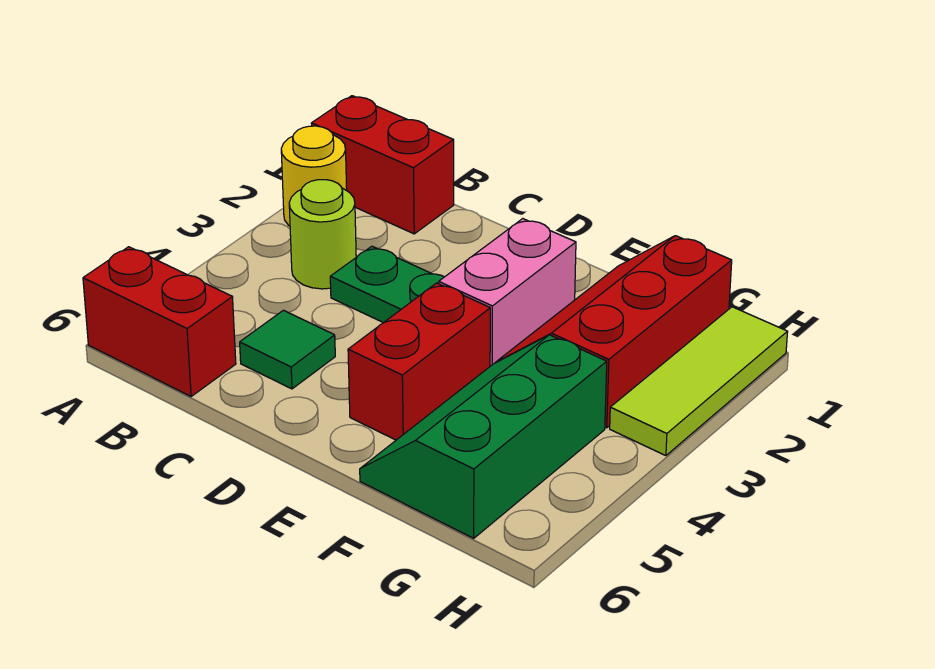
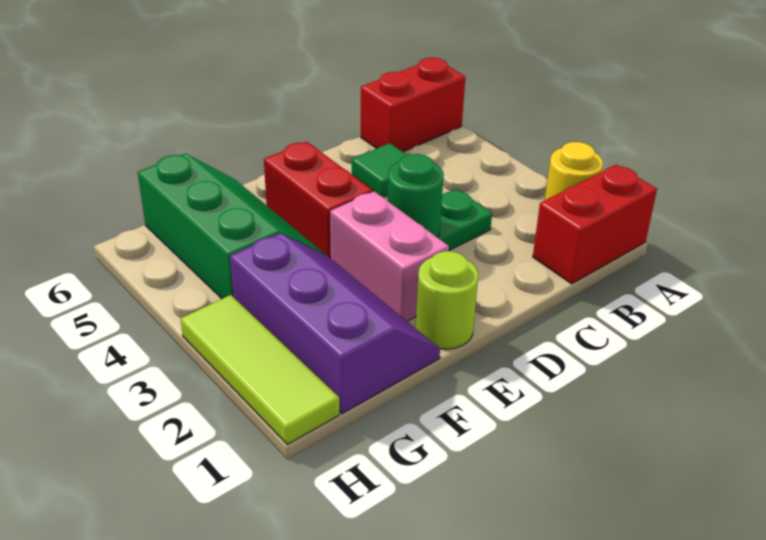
lime round brick B3 level 1 -> lime round brick E1 level 1
none -> green round brick D3 level 2
red slope F1:G3 level 1 top G -> purple slope F1:G3 level 1 top G

